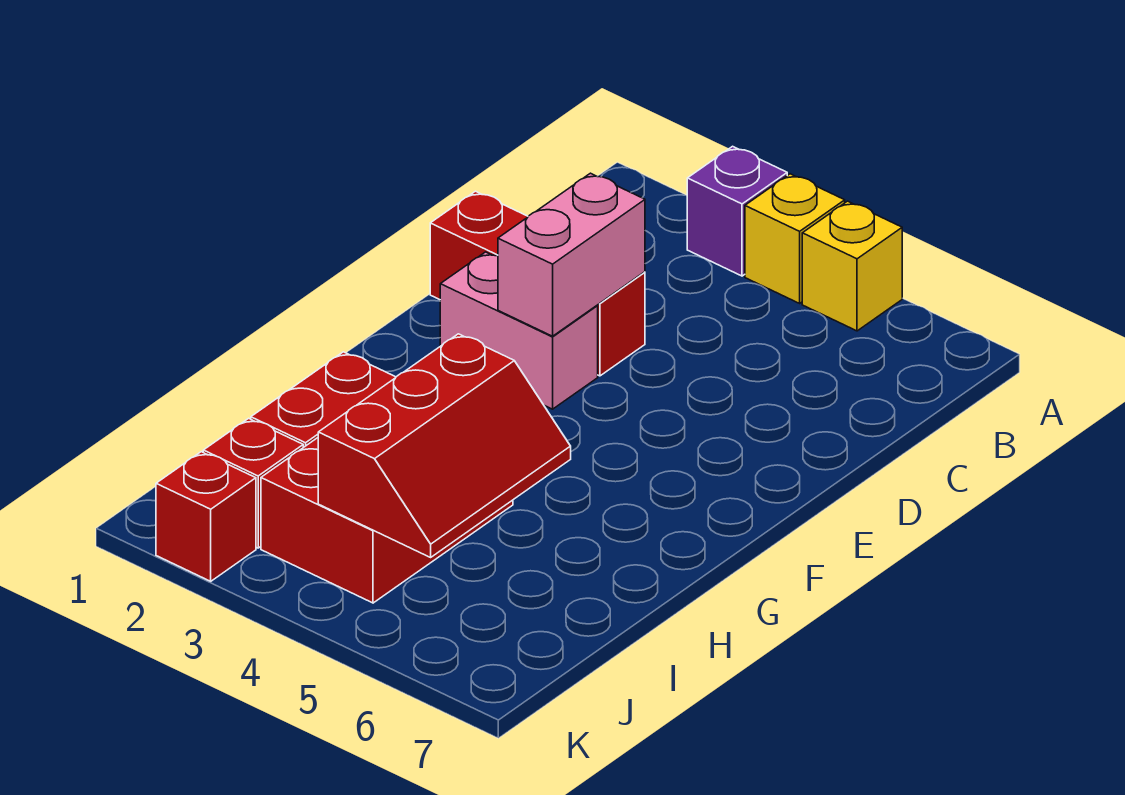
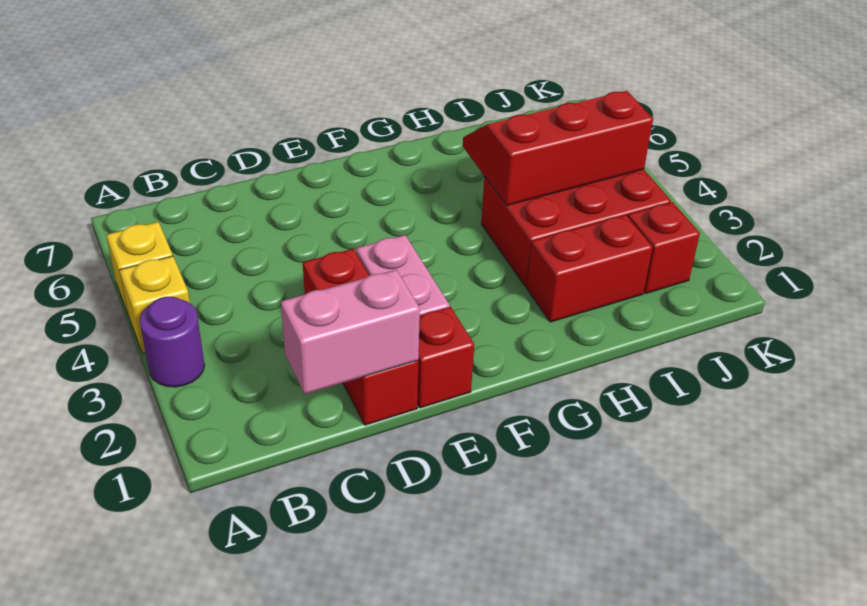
purple brick A3 level 1 -> purple round brick A3 level 1
pink brick D3:E3 level 2 -> pink brick C1:D1 level 2
red brick K2 level 1 -> red brick E1 level 1

